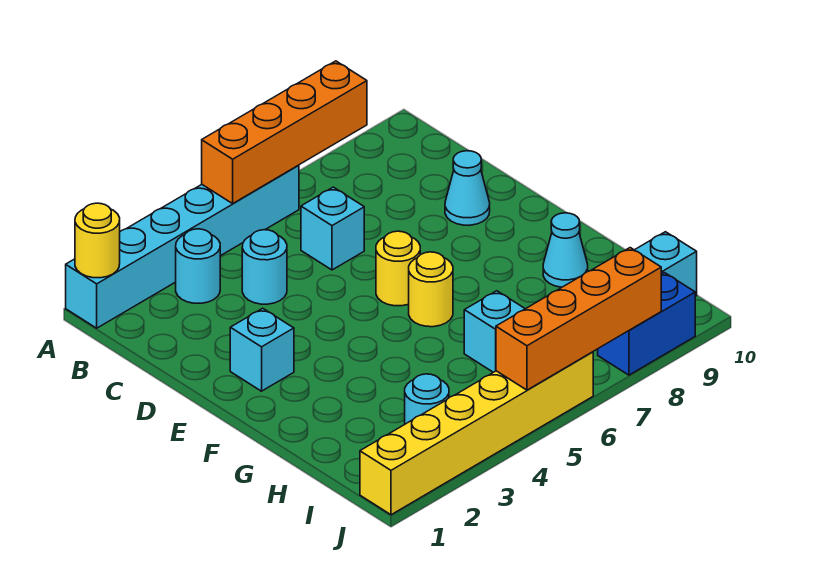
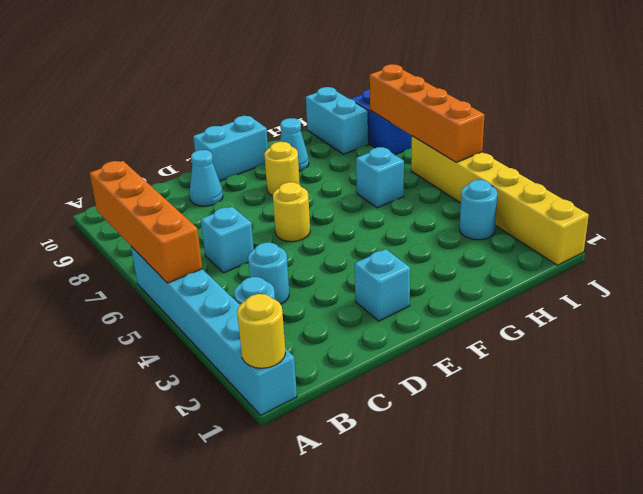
none -> cyan brick E10:F10 level 1
yellow round brick F6 level 1 -> yellow round brick F8 level 1

